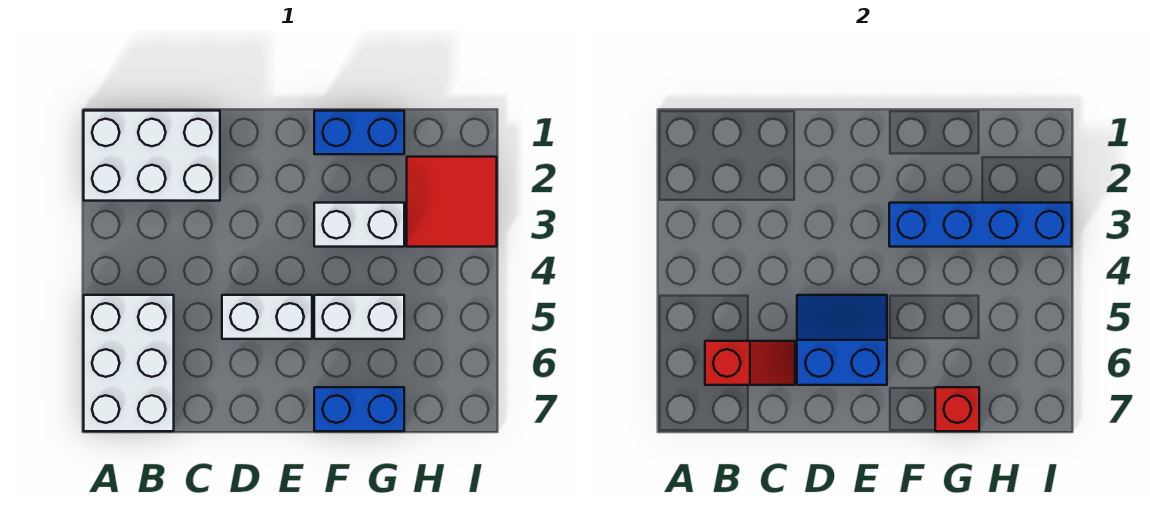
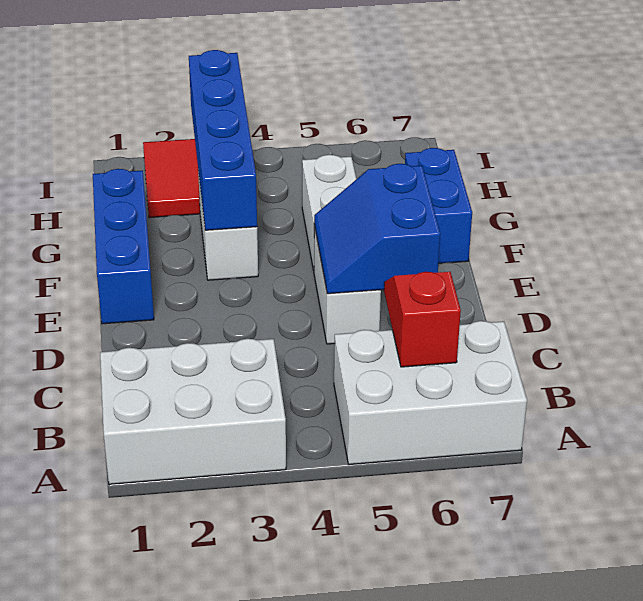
white brick A1:C2 level 1 -> white brick A1:B3 level 1
blue brick F1:G1 level 1 -> blue brick E1:G1 level 1
red brick G7 level 2 -> none

